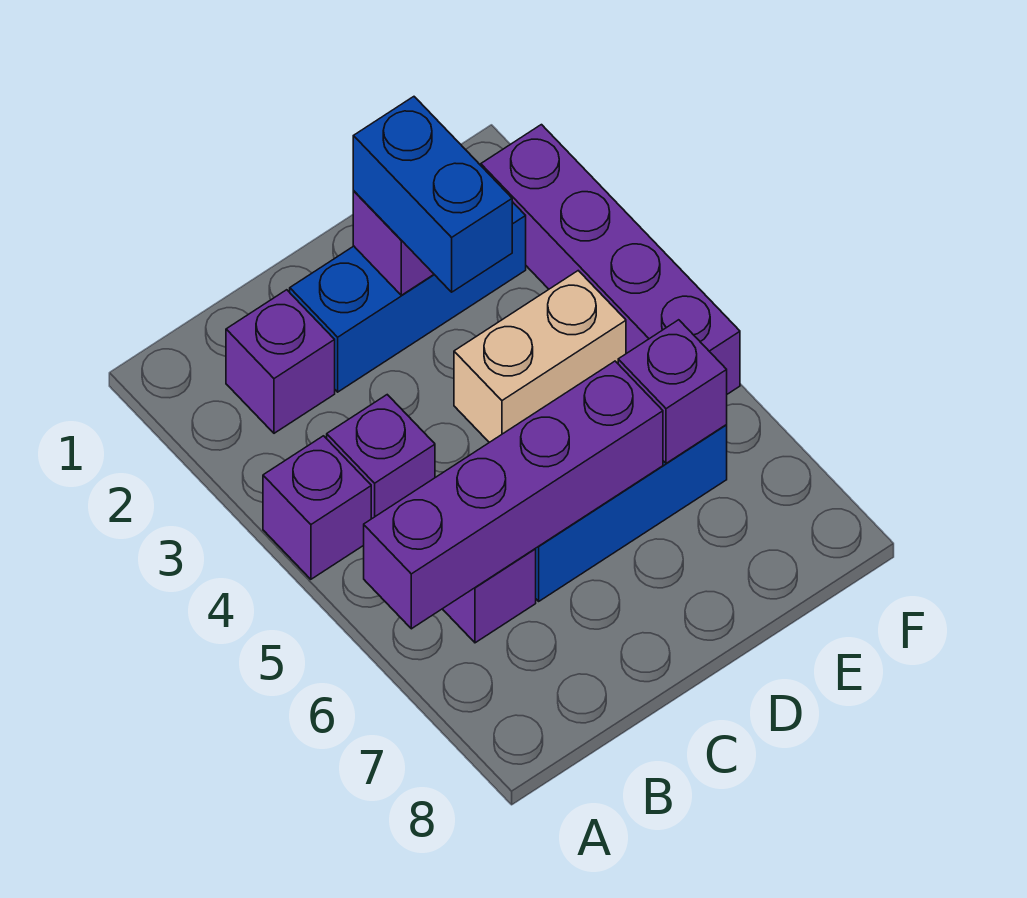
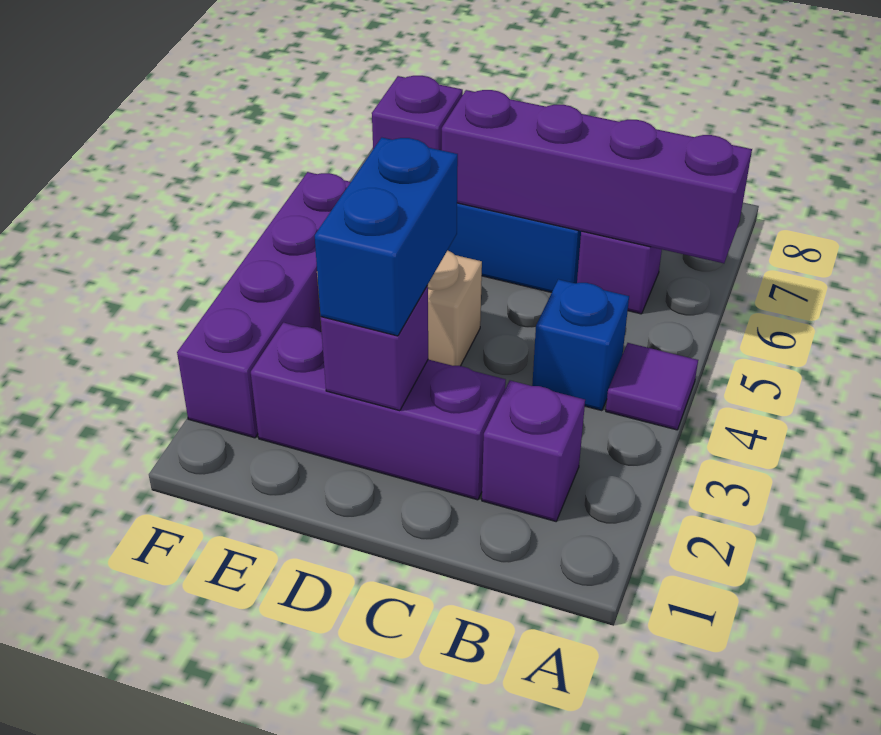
purple brick A4 level 1 -> purple tile A4 level 1
purple brick B4 level 1 -> blue brick B4 level 1
blue brick C2:E2 level 1 -> purple brick C2:E2 level 1

